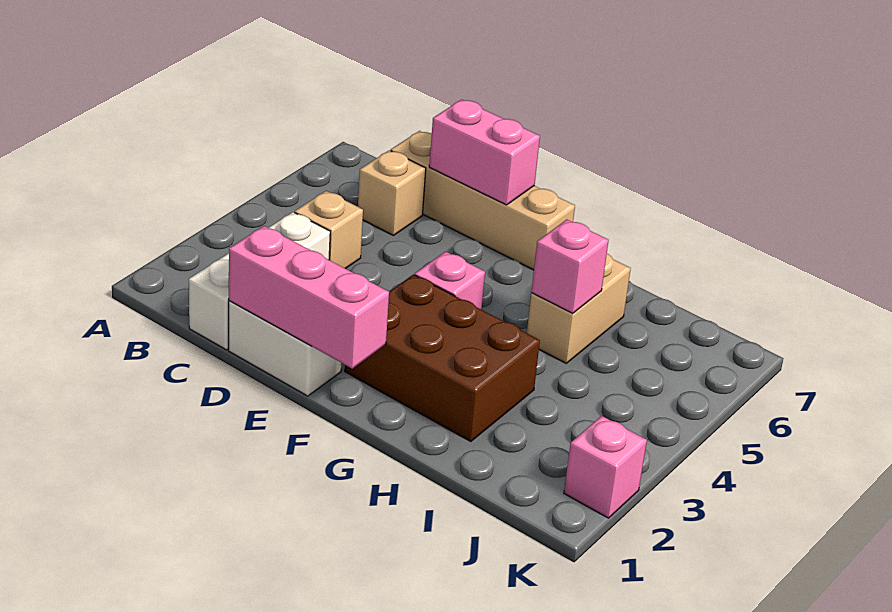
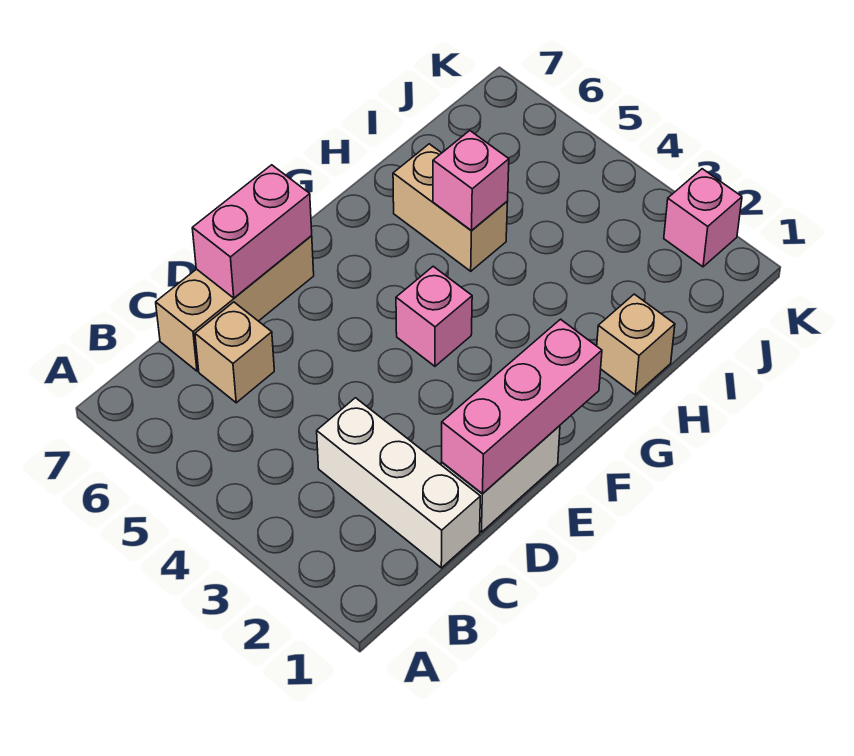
tan brick C4 level 1 -> tan brick H1 level 1
tan brick C7:F7 level 1 -> tan brick C7:E7 level 1
brown brick F2:H3 level 1 -> none

